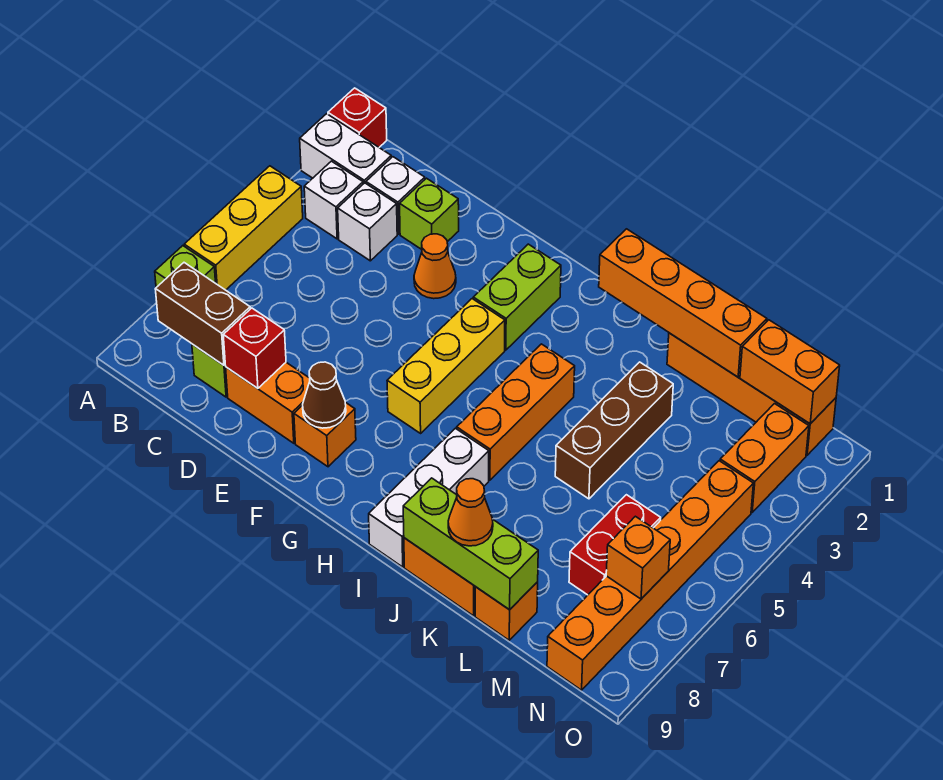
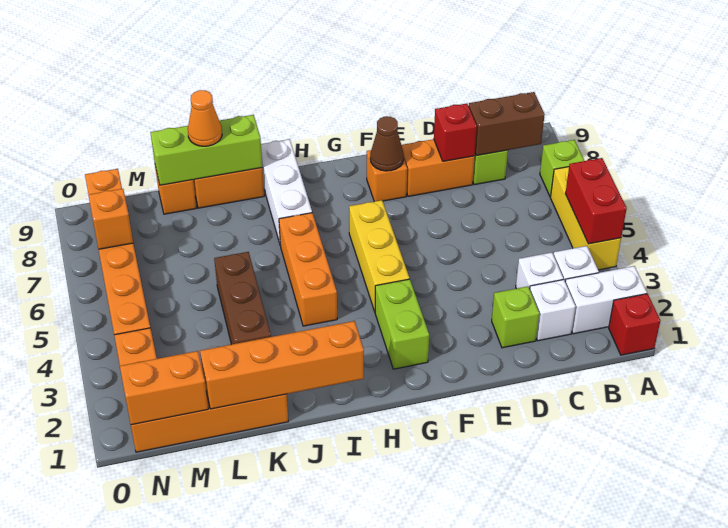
orange cone E3 level 1 -> none
red brick M6:M7 level 1 -> red brick A4:A5 level 2

